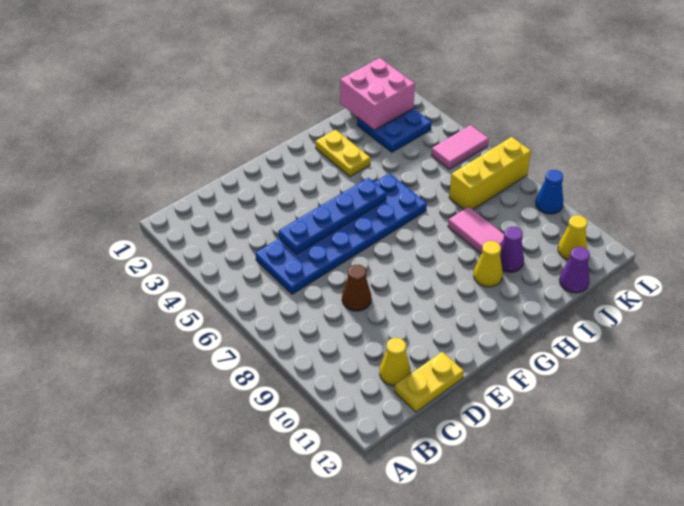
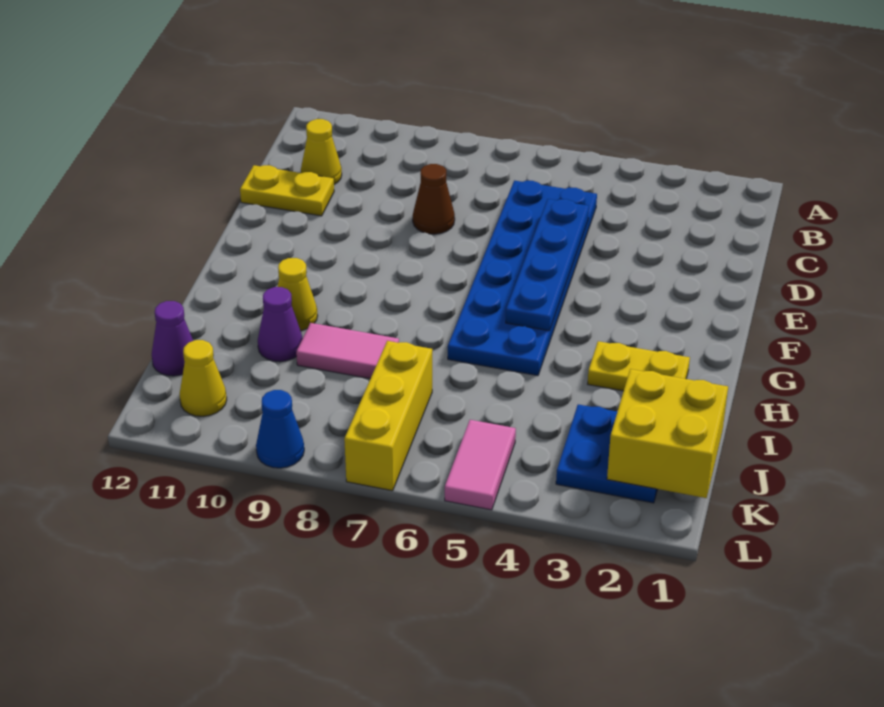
yellow plate C12:D12 level 1 -> yellow plate D11:D12 level 1
pink brick J1:K2 level 2 -> yellow brick J1:K2 level 2

